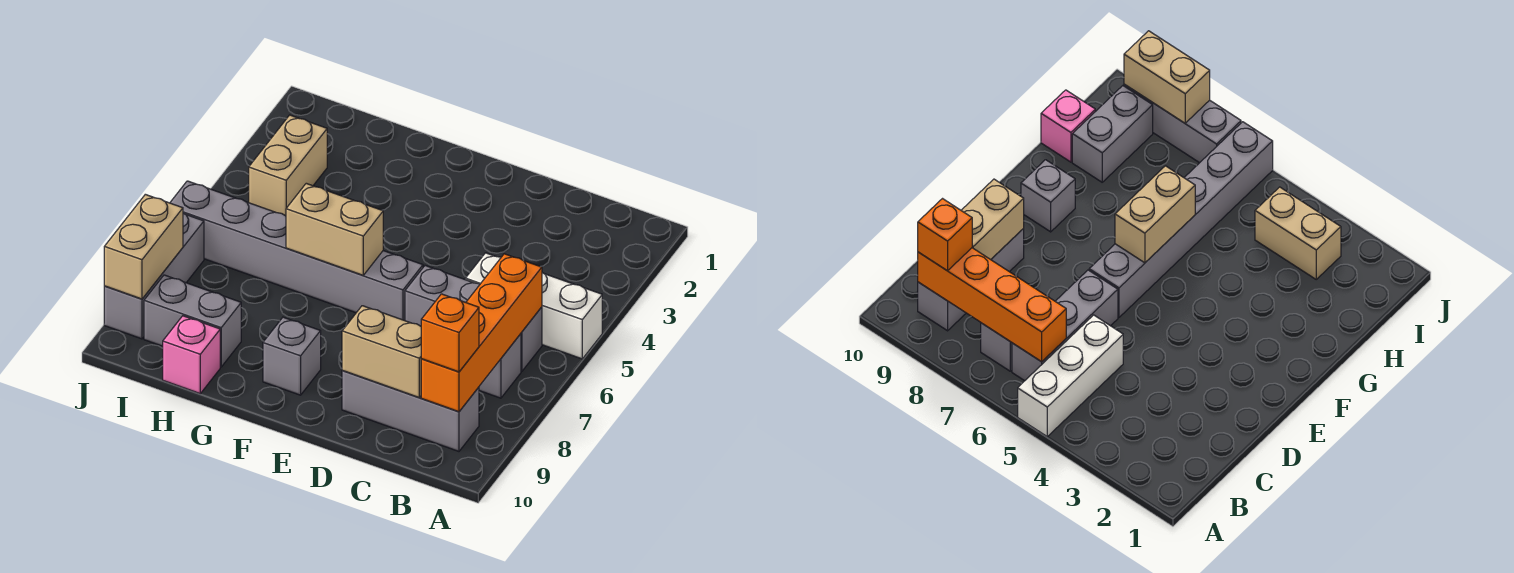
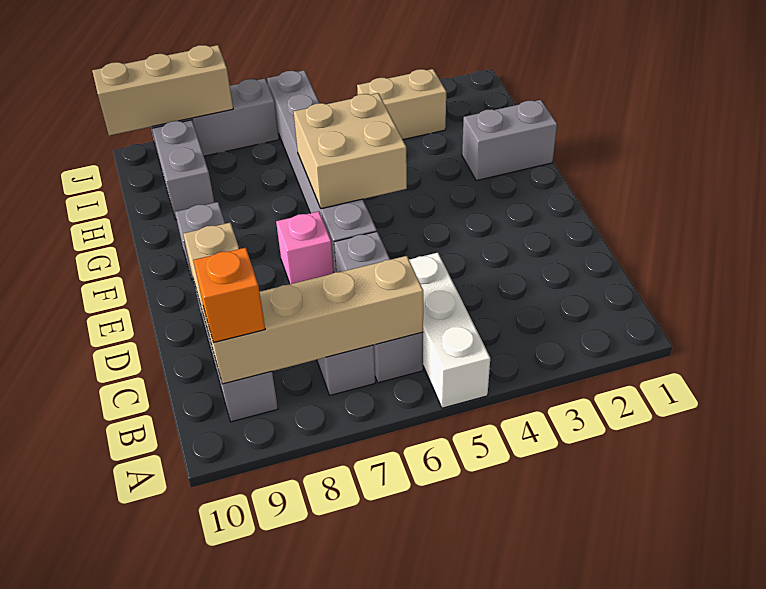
orange brick B6:B9 level 2 -> tan brick B6:B9 level 2
tan brick F6:G6 level 2 -> tan brick F5:G6 level 2
none -> grey brick G1:G2 level 1
pink brick H10 level 1 -> pink brick E7 level 1
tan brick J8:J9 level 2 -> tan brick J8:J10 level 2

